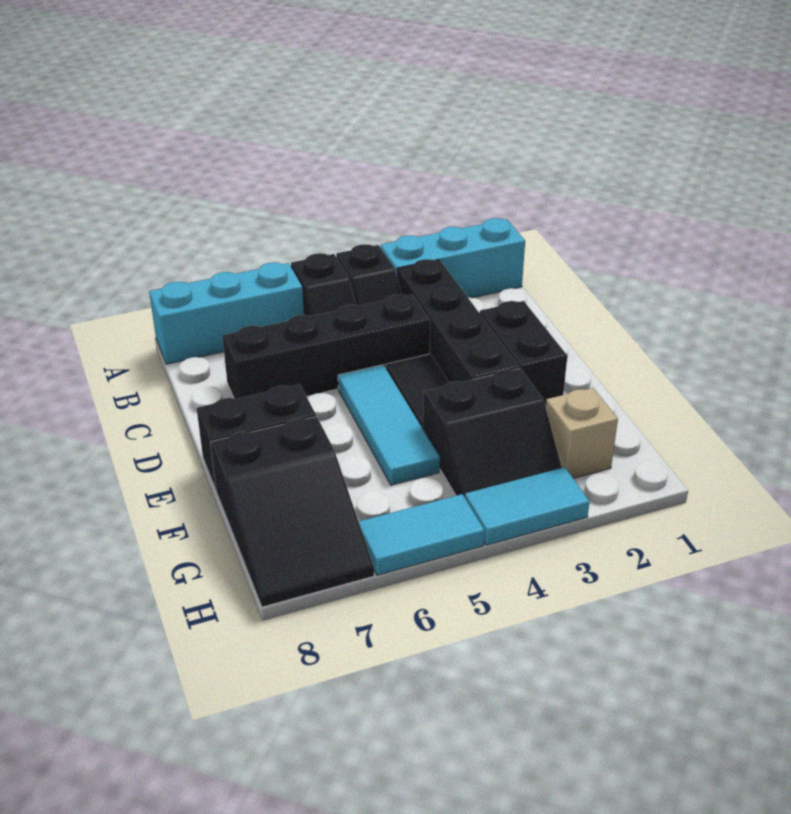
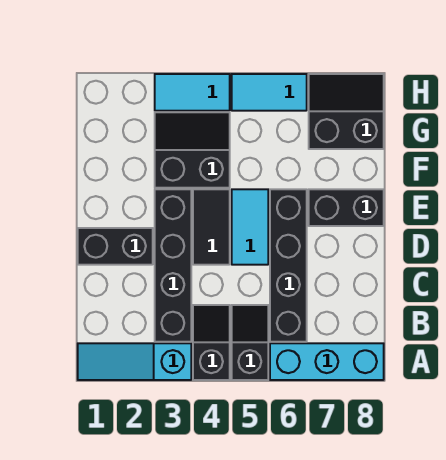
cyan brick A1:A3 level 1 -> cyan slope A1:A3 level 1 top 3
black brick C4:C7 level 1 -> black brick B6:E6 level 1
black brick D2:E2 level 1 -> black brick D1:D2 level 1
cyan tile D5:F5 level 1 -> cyan tile D5:E5 level 1
black slope F7:H8 level 1 top F -> black slope G7:H8 level 1 top G
tan brick G2 level 1 -> none

